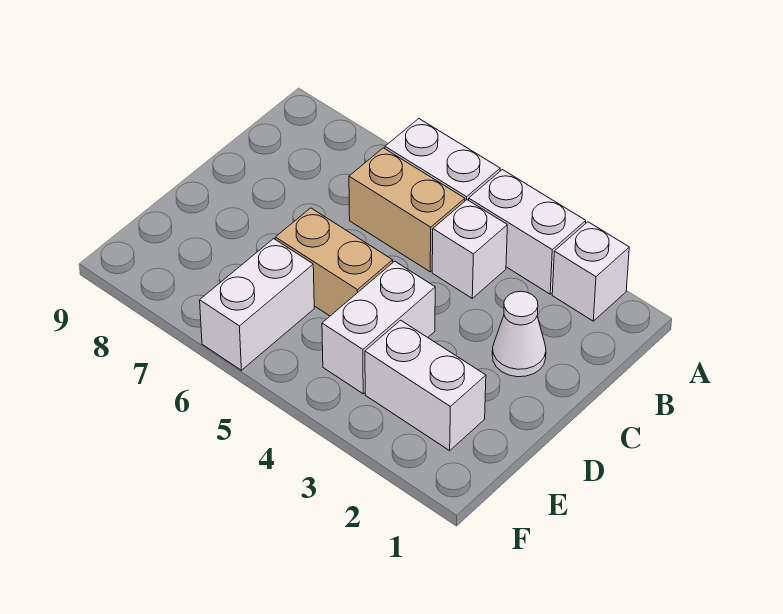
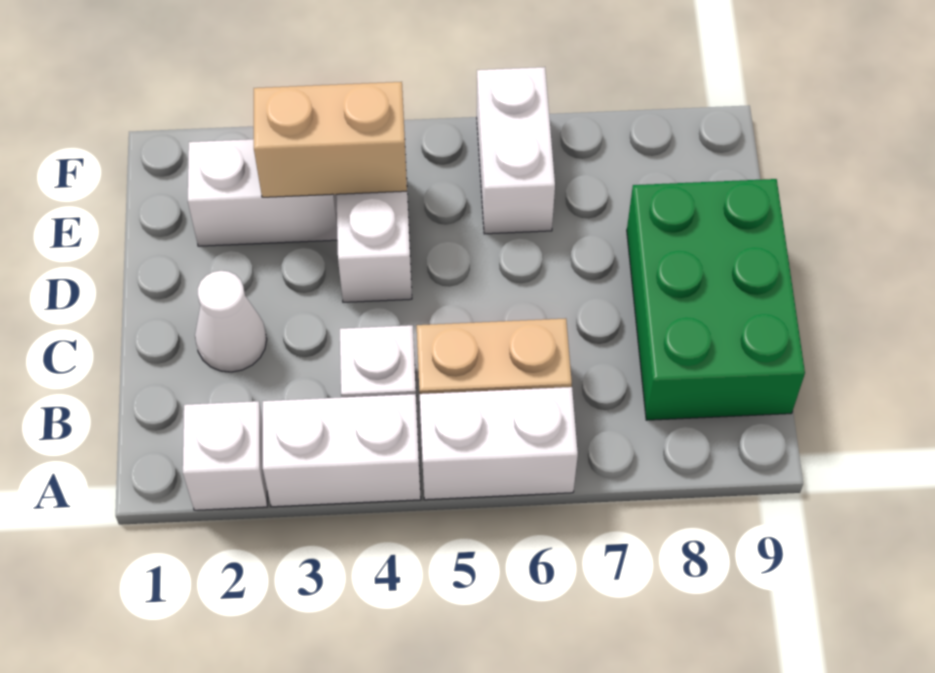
none -> green brick B8:D9 level 1
tan brick D5:D6 level 1 -> tan brick E3:E4 level 2

